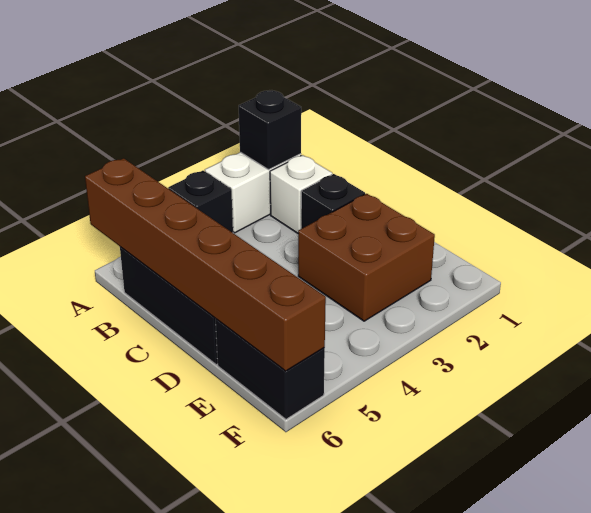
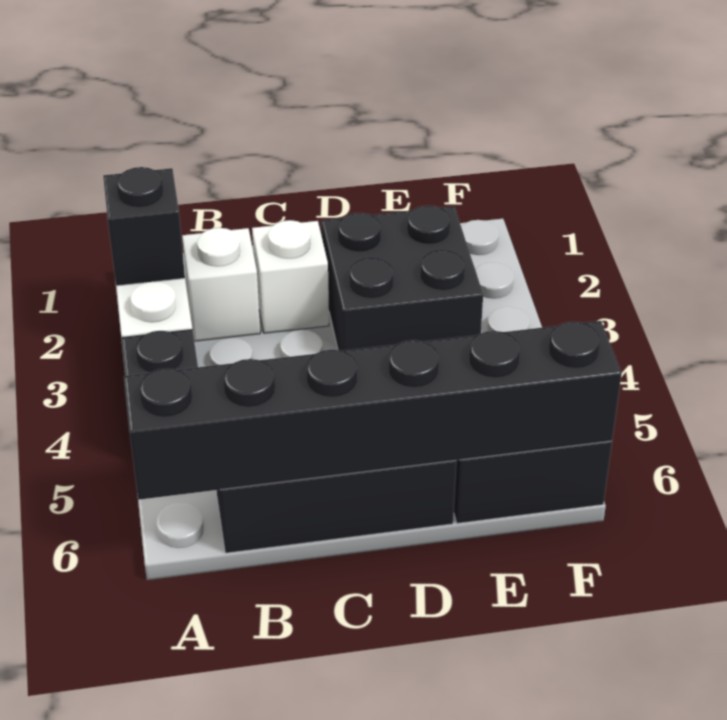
brown brick A6:F6 level 2 -> black brick A6:F6 level 2
black brick C2 level 1 -> white brick C2 level 1
brown brick D2:E3 level 1 -> black brick D2:E3 level 1

